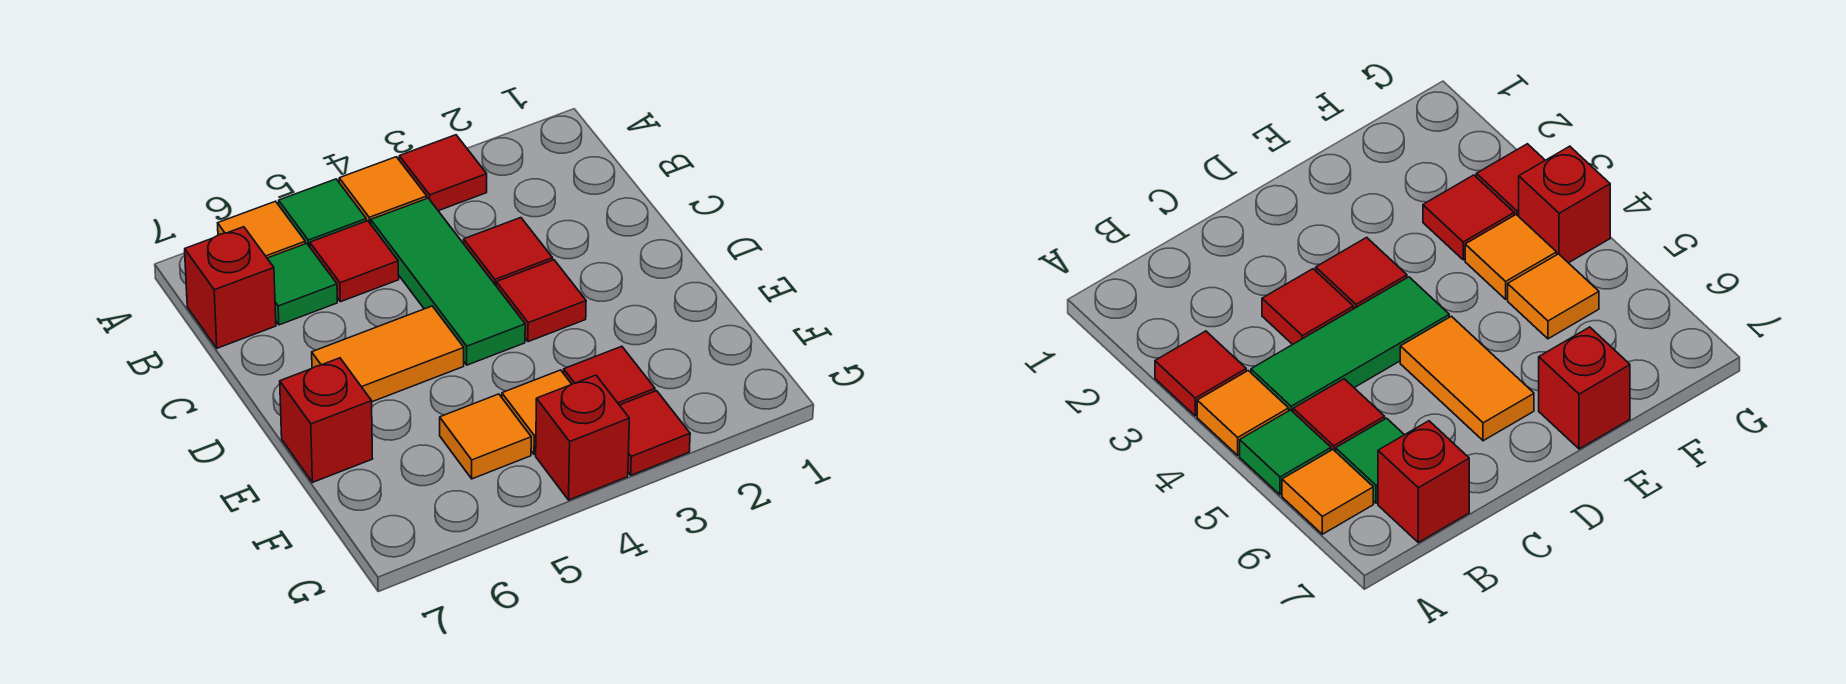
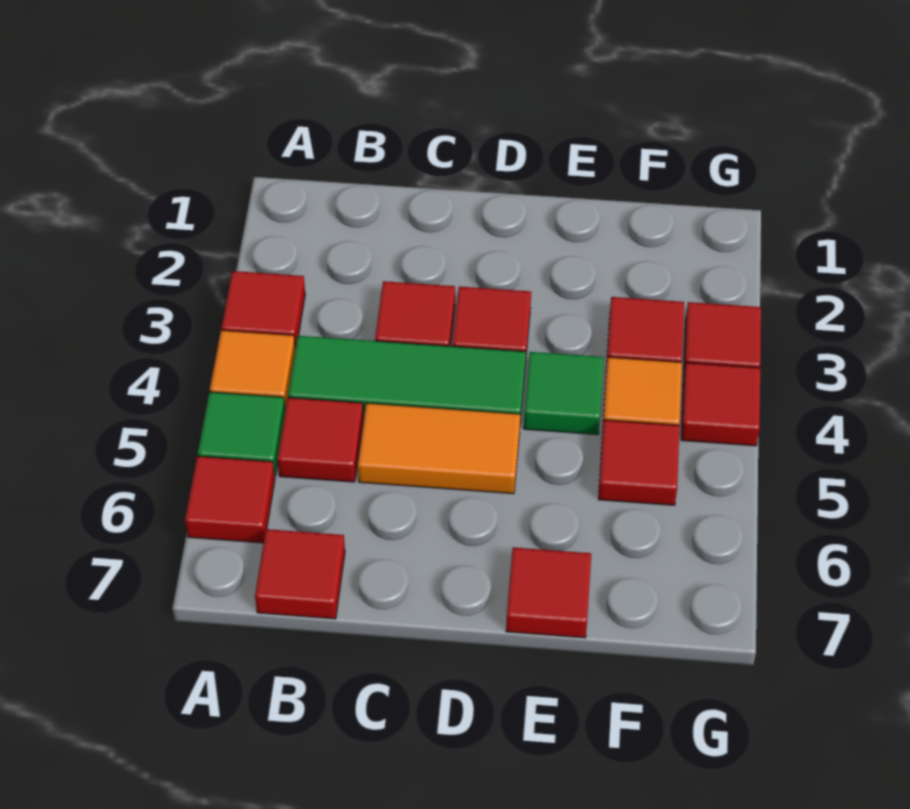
orange tile A6 level 1 -> red tile A6 level 1
green tile B6 level 1 -> green tile E4 level 1
red brick B7 level 1 -> red tile B7 level 1
orange tile D5:D6 level 1 -> orange tile C5:D5 level 1
red brick E7 level 1 -> red tile E7 level 1
orange tile F5 level 1 -> red tile F5 level 1
red brick G4 level 1 -> red tile G4 level 1

